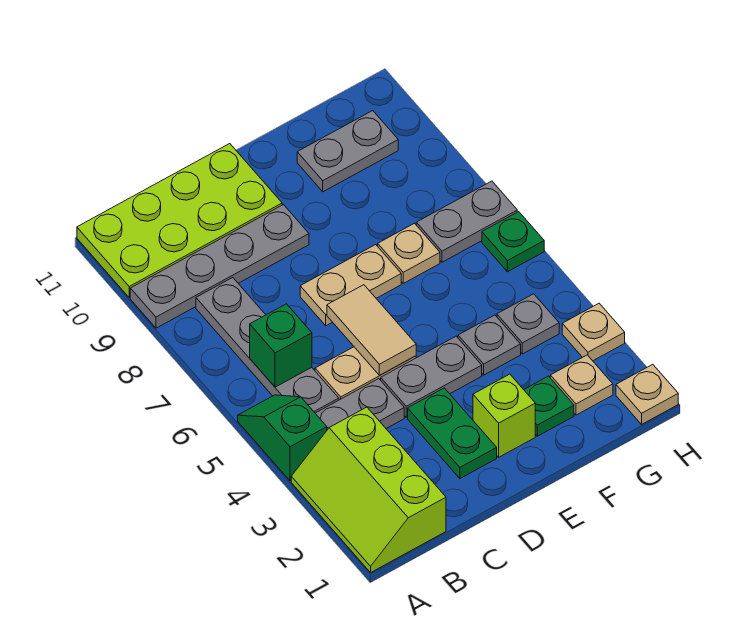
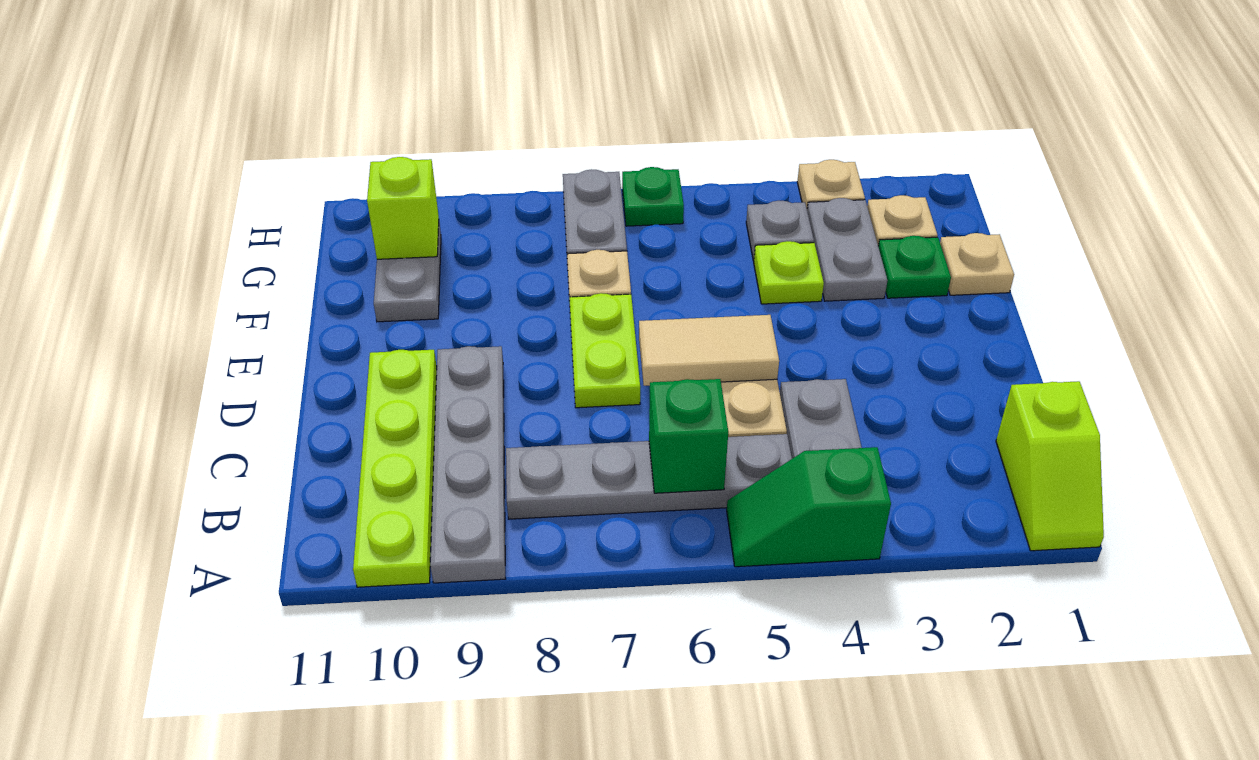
lime slope A1:B3 level 1 top B -> lime slope A1:B1 level 1 top B
lime plate A10:D11 level 1 -> lime plate A10:D10 level 1
green plate D2:D3 level 1 -> none
grey plate D4:E4 level 1 -> grey plate F3:G3 level 1
tan plate D7:E7 level 1 -> lime plate D7:E7 level 1
lime brick E2 level 1 -> lime brick G10 level 2
grey plate F4 level 1 -> lime plate F4 level 1
tan plate H1 level 1 -> tan plate F1 level 1

